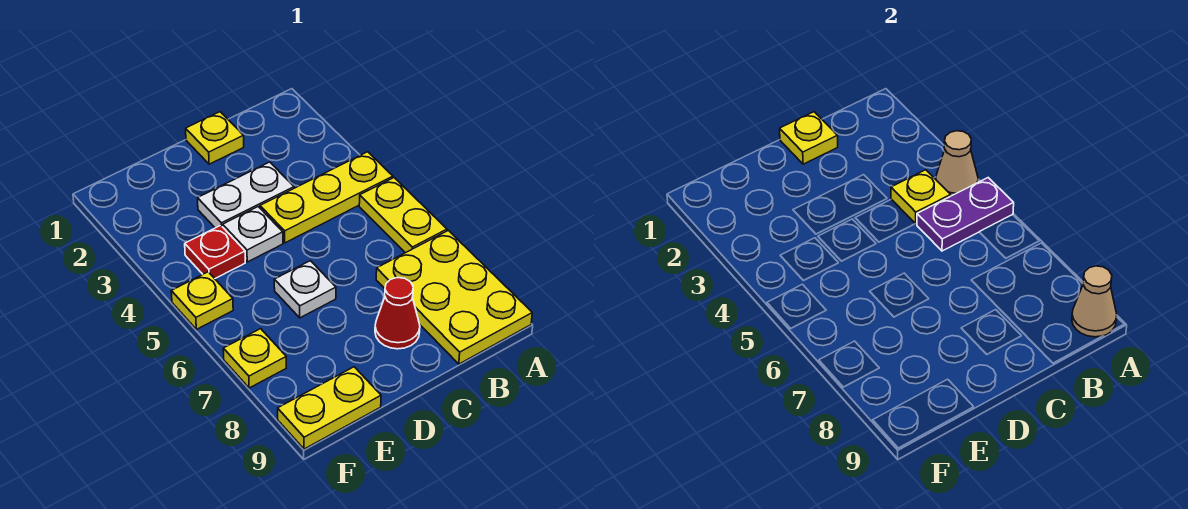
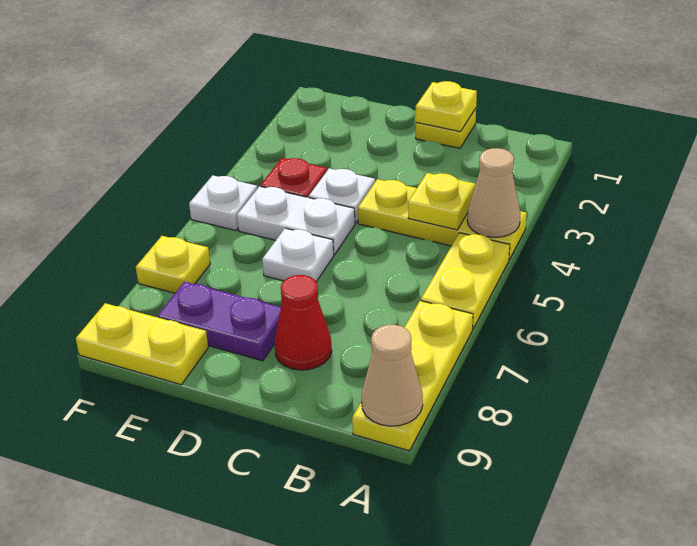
purple plate A5:B5 level 2 -> purple plate D8:E8 level 1
yellow plate A7:B9 level 1 -> yellow plate A7:A9 level 1
white plate C3:D3 level 1 -> white plate D5:E5 level 1
yellow plate F5 level 1 -> white plate F5 level 1

